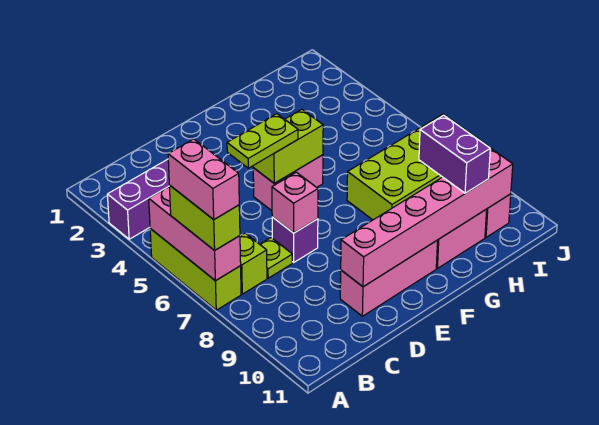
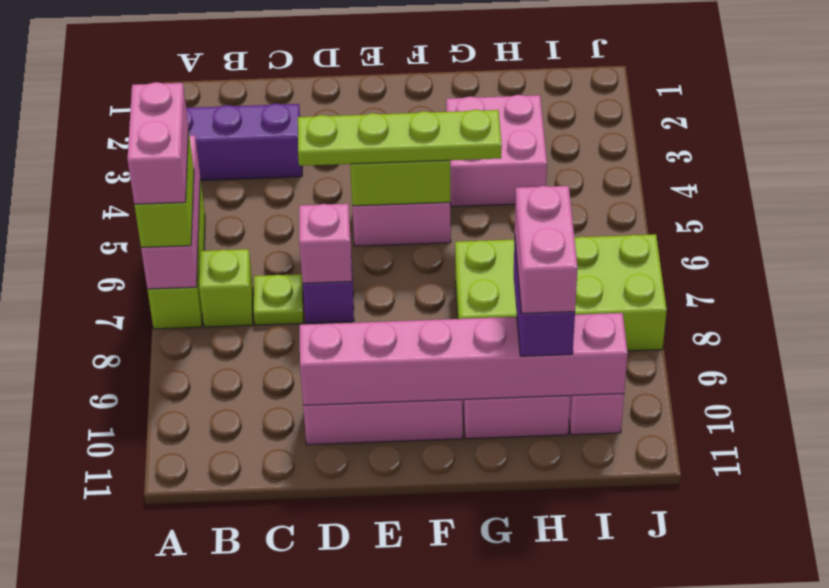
lime plate D5:E5 level 3 -> lime plate D5:G5 level 3
none -> pink brick G3:H4 level 1
none -> pink brick H9:H10 level 4

